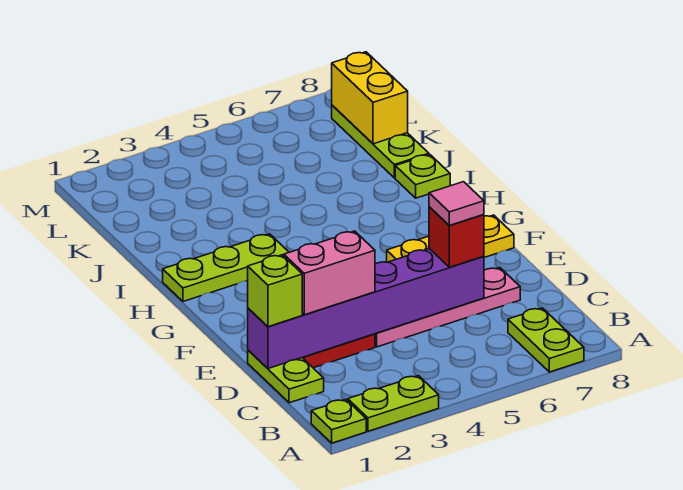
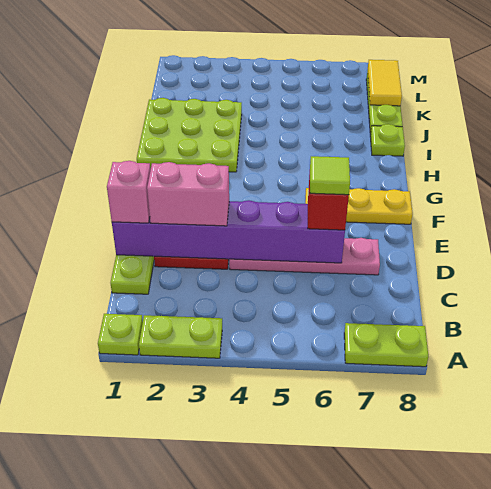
lime plate A7:B7 level 1 -> lime plate A7:A8 level 1
lime brick D1 level 3 -> pink brick D1 level 3
pink tile D6 level 4 -> lime tile D6 level 4
lime plate H1:H3 level 1 -> lime plate H1:J3 level 1
yellow brick K8:L8 level 2 -> yellow tile K8:L8 level 2

